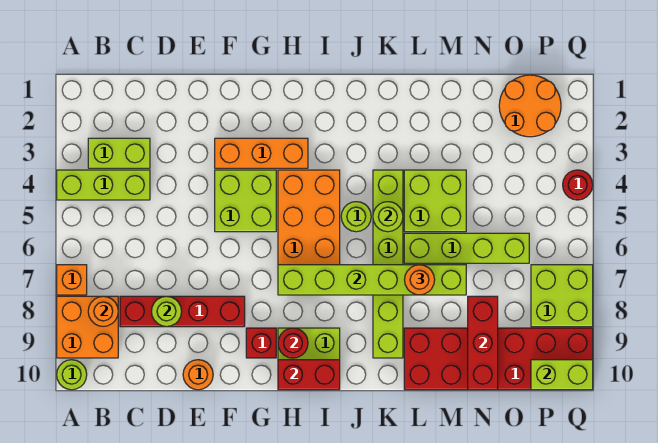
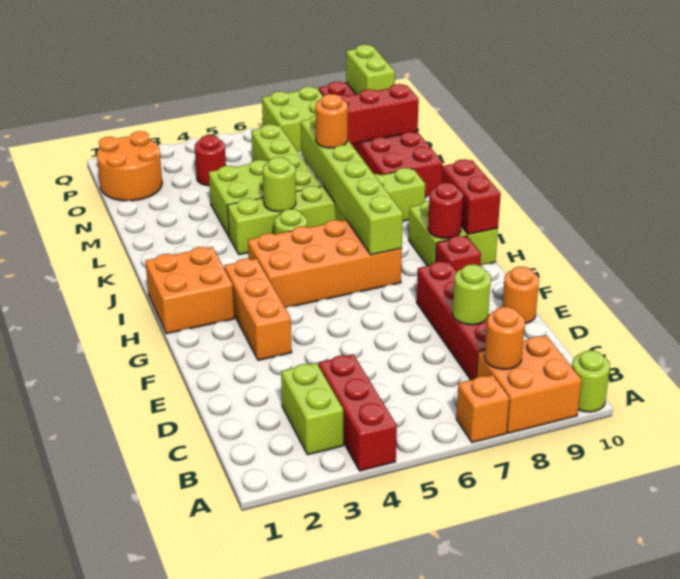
lime brick A4:C4 level 1 -> red brick A4:C4 level 1
lime brick F4:G5 level 1 -> none
none -> orange brick H1:I2 level 1
red round brick Q4 level 1 -> red round brick O4 level 1

